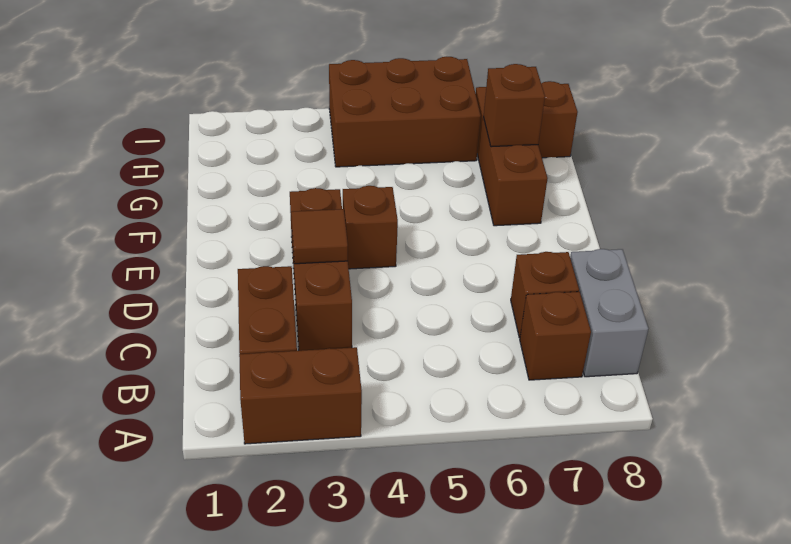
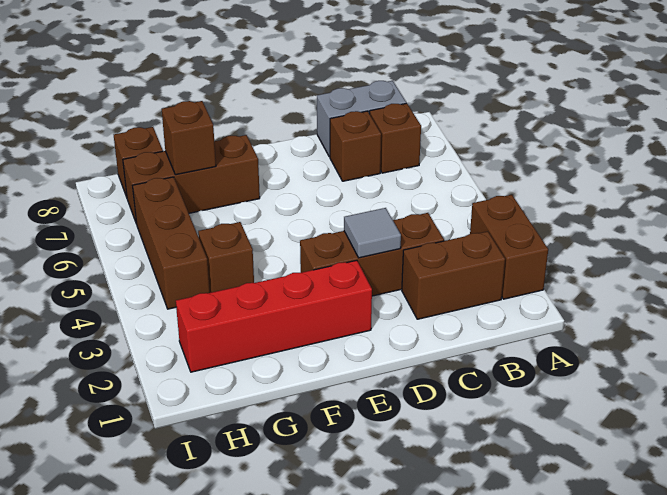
brown tile D3 level 2 -> grey tile D3 level 2
none -> red brick E2:H2 level 1
brown brick E4 level 1 -> brown brick G4 level 1
brown brick H4:I6 level 1 -> brown brick H4:H6 level 1

